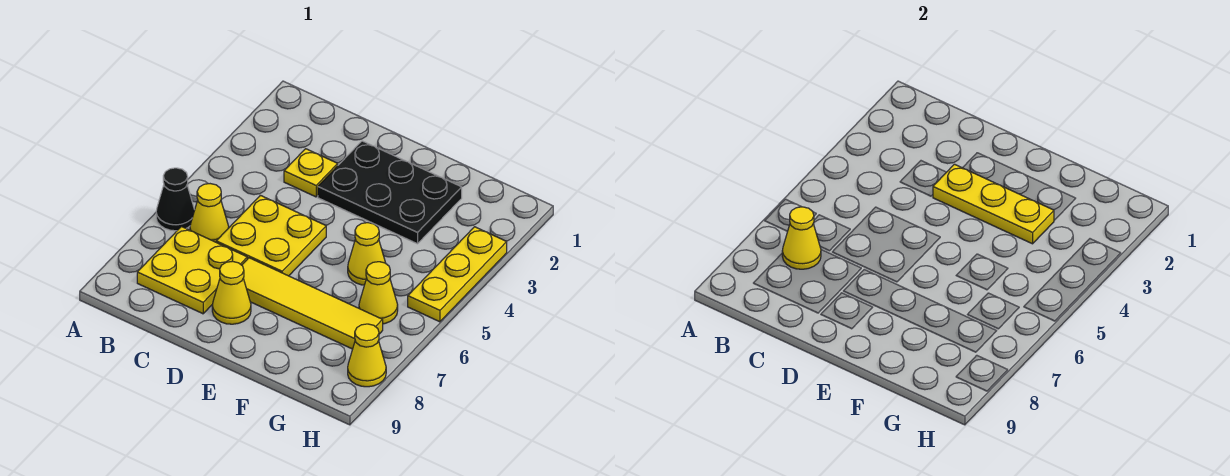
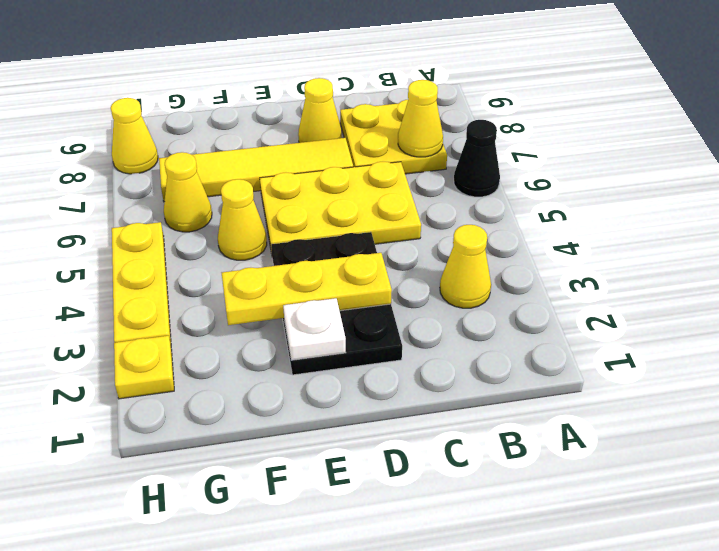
yellow cone B6 level 1 -> yellow cone B3 level 1
yellow plate C3 level 1 -> yellow plate H2 level 1
yellow plate C5:D6 level 1 -> yellow plate C5:E6 level 1
black plate D2:F3 level 1 -> black plate D2:E4 level 1
none -> white plate E2 level 2

